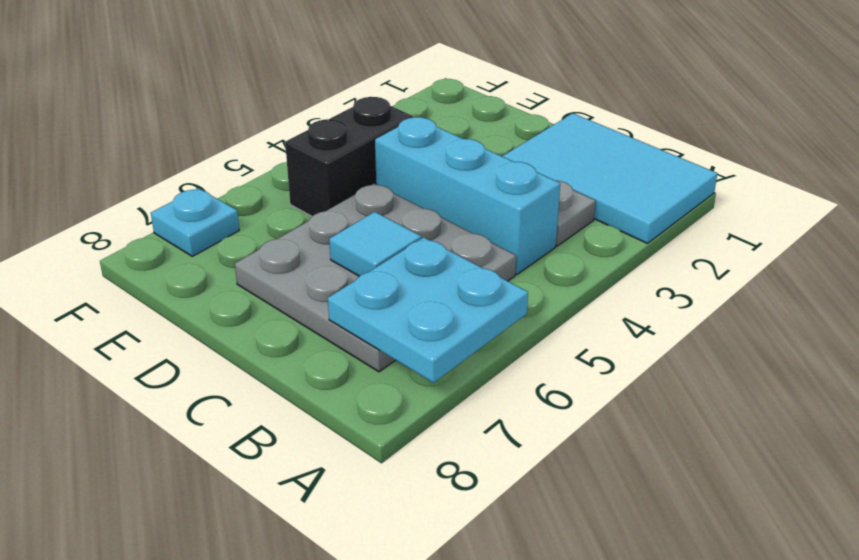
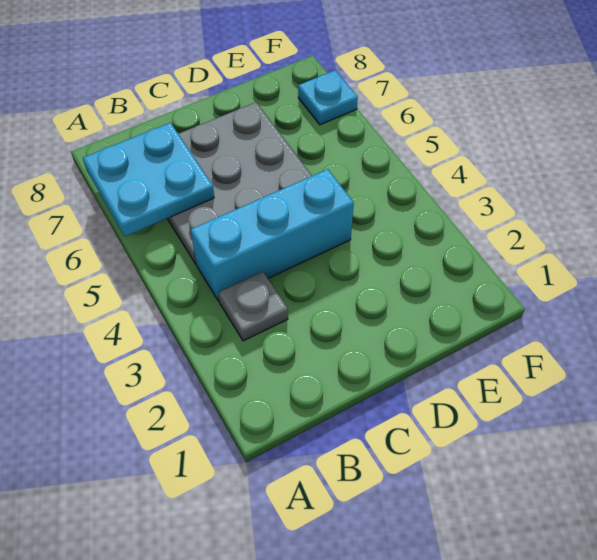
cyan tile A1:C2 level 1 -> none
cyan tile C6 level 2 -> none
black brick E4:E5 level 1 -> none

